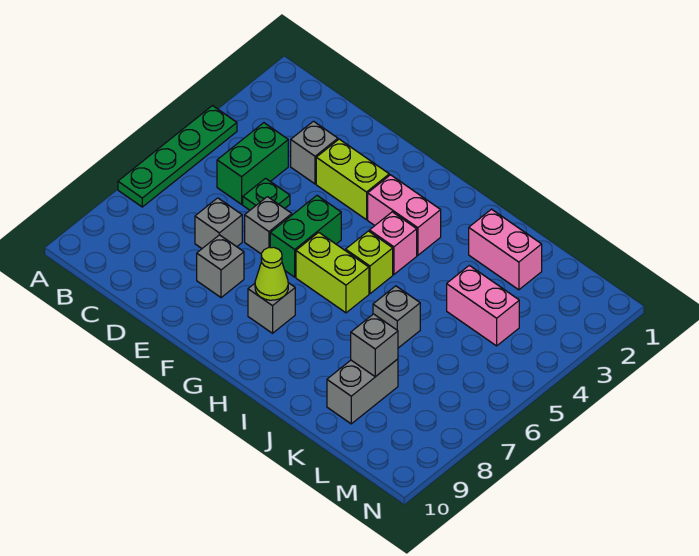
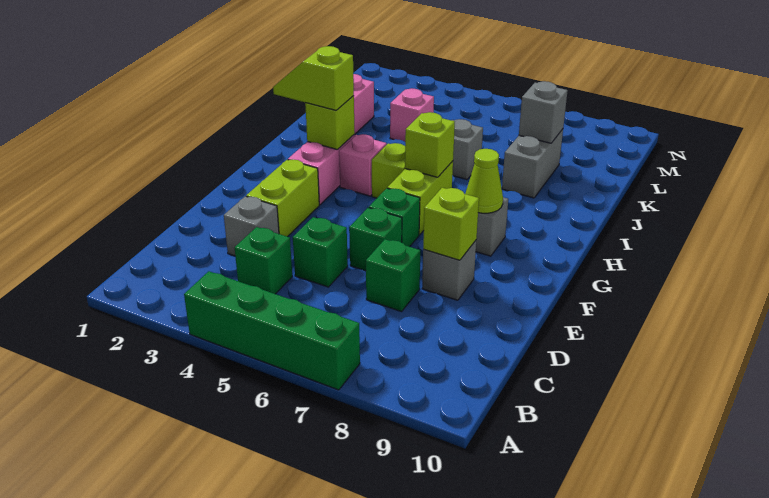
green plate A4:A7 level 1 -> green brick A4:A7 level 1
green brick C4:C5 level 1 -> green brick C4 level 1
green plate D5 level 1 -> green brick D5 level 1
grey brick D7 level 1 -> green brick D7 level 1
grey brick E6 level 1 -> green brick E6 level 1
none -> lime brick E8 level 2
green brick F5:F6 level 1 -> green brick F6 level 1
none -> lime slope H2:H3 level 3 top 3
none -> lime brick H3 level 2
none -> lime brick H6 level 2
pink brick K4:L4 level 1 -> pink brick K4 level 1
grey brick K8:K9 level 1 -> grey brick J8:K8 level 1

